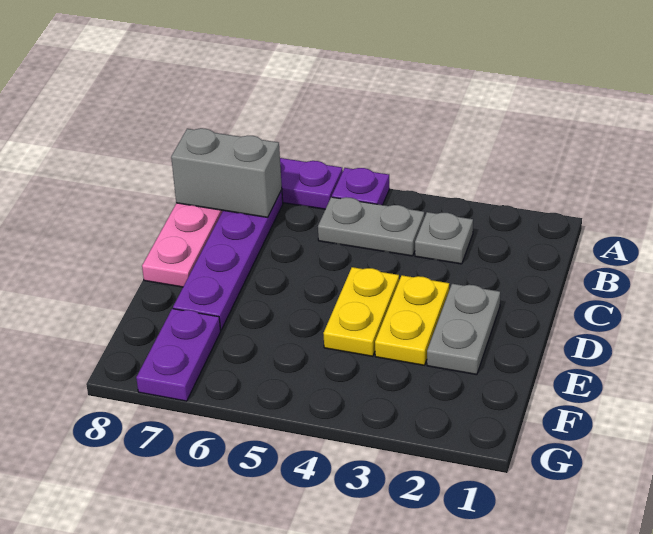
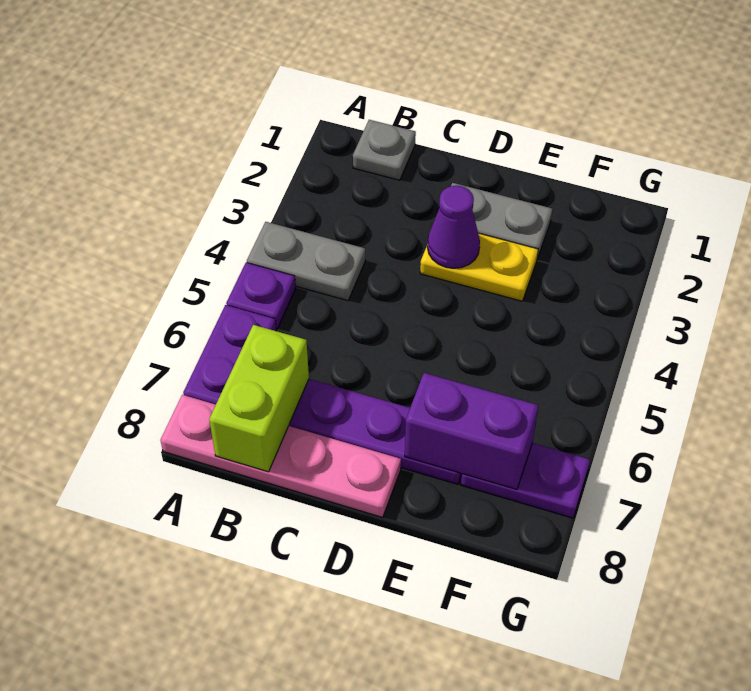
grey plate B3 level 1 -> grey plate B1 level 1
grey plate B4:B5 level 1 -> grey plate A4:B4 level 1
grey brick B7:B8 level 2 -> lime brick B7:B8 level 2
none -> purple cone D3 level 2
yellow plate D4:E4 level 1 -> none
none -> purple brick E7:F7 level 2

